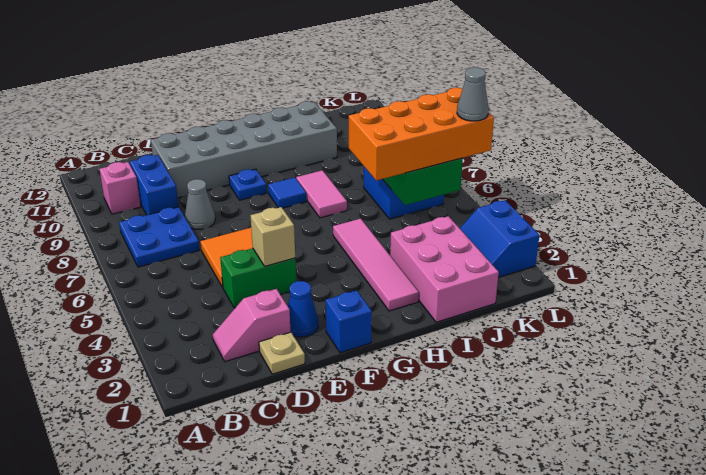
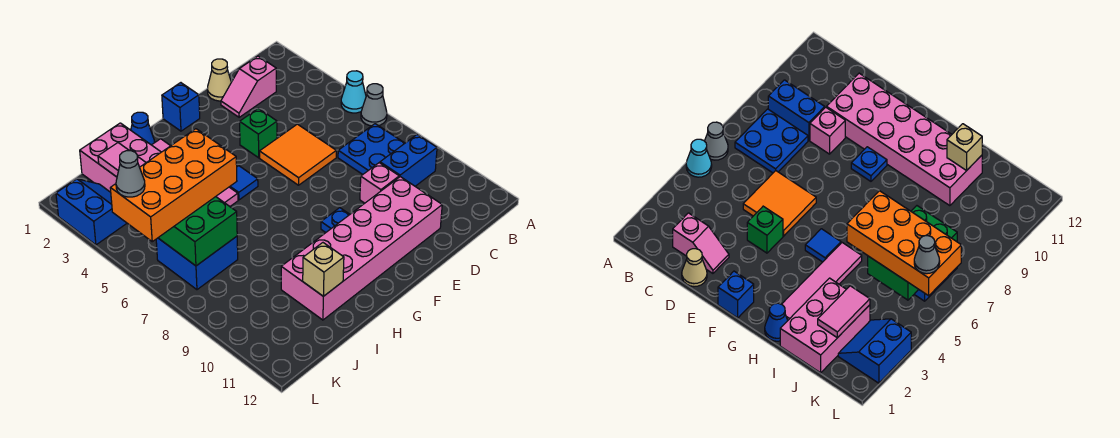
none -> cyan cone A5 level 1
pink brick B10 level 1 -> pink brick D9 level 1
pink slope C2:D2 level 1 top D -> pink slope C2:D2 level 1 top C
blue brick C9:C10 level 1 -> blue brick B9:C9 level 1
tan plate D1 level 1 -> tan cone D1 level 1
green brick D4:E4 level 1 -> green brick E4 level 1
grey cone D8 level 1 -> grey cone A6 level 1
grey brick D10:I11 level 1 -> pink brick D10:I11 level 1
blue cone E2 level 1 -> blue cone H1 level 1
tan brick E4 level 2 -> tan brick I11 level 2
blue tile G8 level 1 -> blue tile G5 level 1
pink tile H7:H8 level 1 -> pink tile J2:J3 level 2

